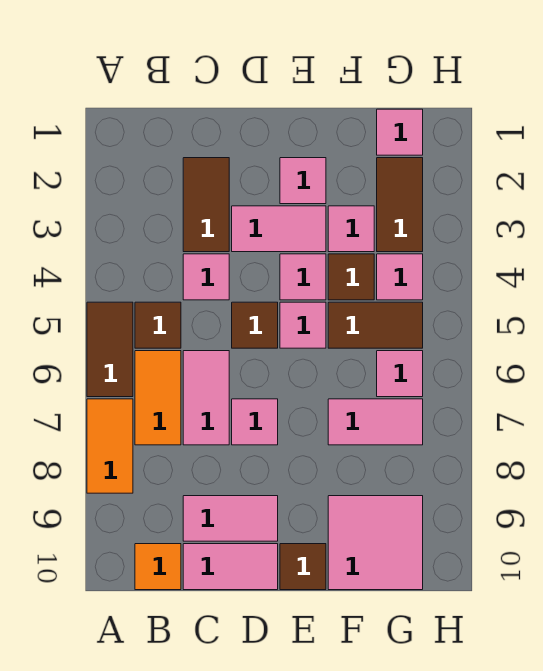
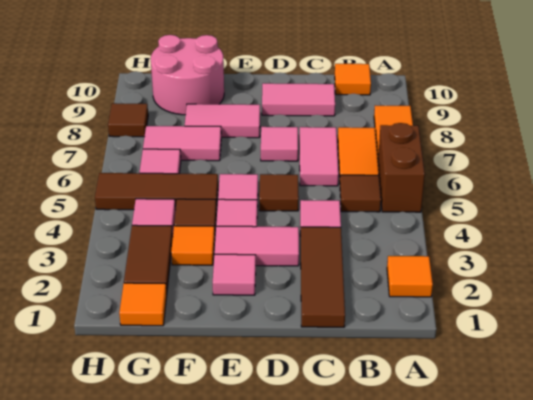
none -> orange tile A2 level 1
brown tile A5:A6 level 1 -> brown brick A5:A6 level 1
brown tile C2:C3 level 1 -> brown tile C1:C3 level 1
pink tile C10:D10 level 1 -> pink tile E8:F8 level 1
brown tile E10 level 1 -> brown tile H8 level 1
pink tile F3 level 1 -> orange tile F3 level 1
brown tile F5:G5 level 1 -> brown tile F5:H5 level 1
pink tile F9:G10 level 1 -> pink round brick F9:G10 level 1
pink tile G1 level 1 -> orange tile G1 level 1

